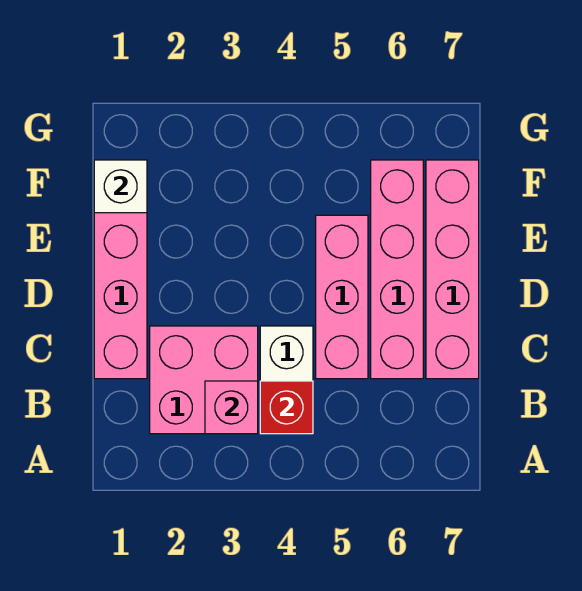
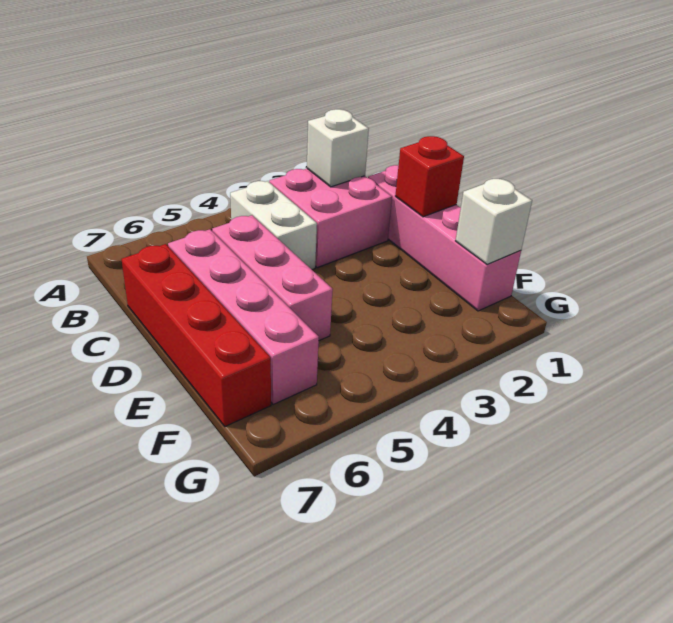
none -> white brick B2 level 2
pink brick B3 level 2 -> none
red brick B4 level 2 -> red brick D1 level 2
pink brick C7:F7 level 1 -> red brick C7:F7 level 1

